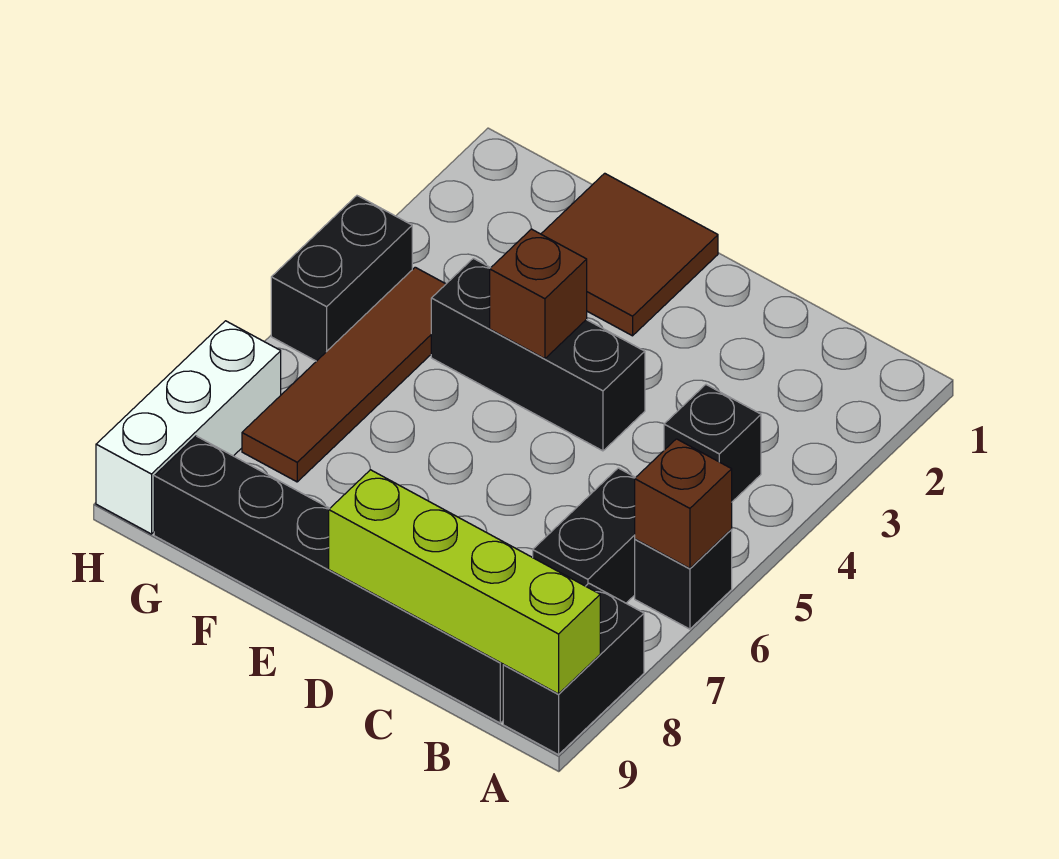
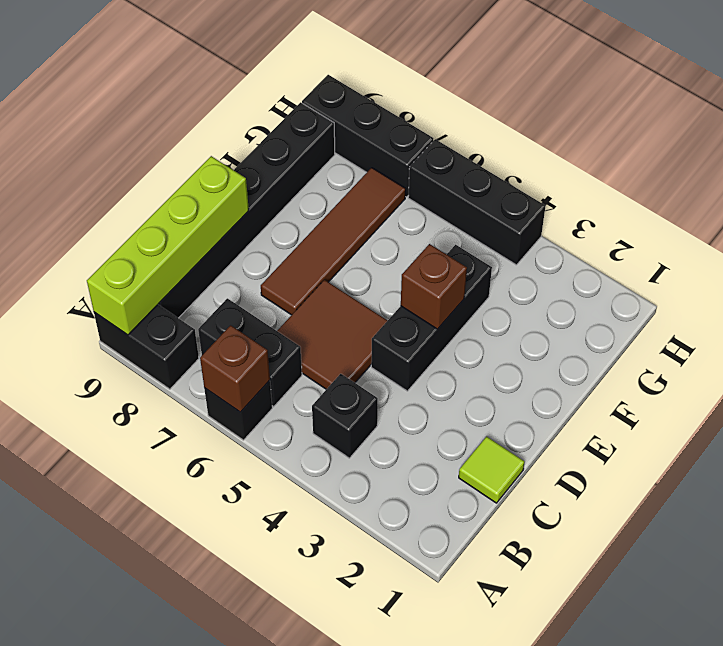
none -> lime tile C1 level 1
brown tile E1:F2 level 1 -> brown tile C5:D6 level 1
brown tile G4:G7 level 1 -> brown tile D7:G7 level 1
black brick H4:H5 level 1 -> black brick H4:H6 level 1
white brick H7:H9 level 1 -> black brick H7:H9 level 1

